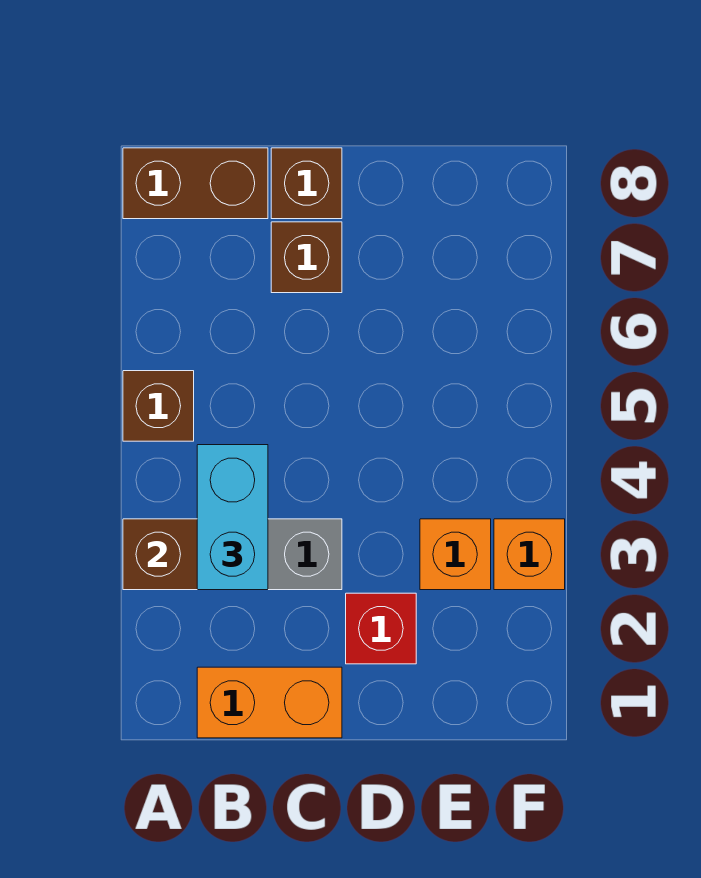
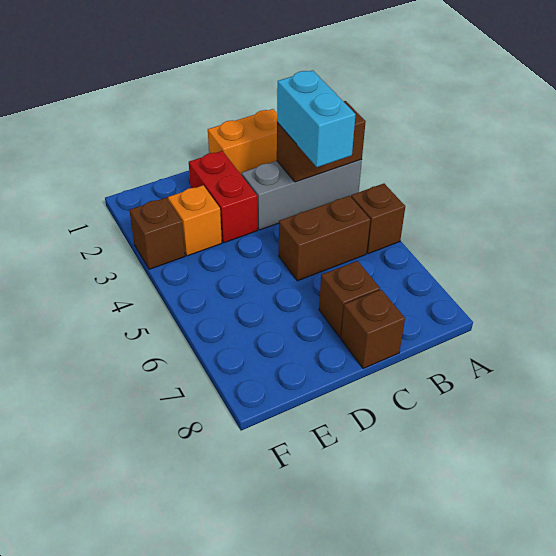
brown brick A8:B8 level 1 -> brown brick B5:C5 level 1
red brick D2 level 1 -> red brick D2:D3 level 1
orange brick F3 level 1 -> brown brick F3 level 1

